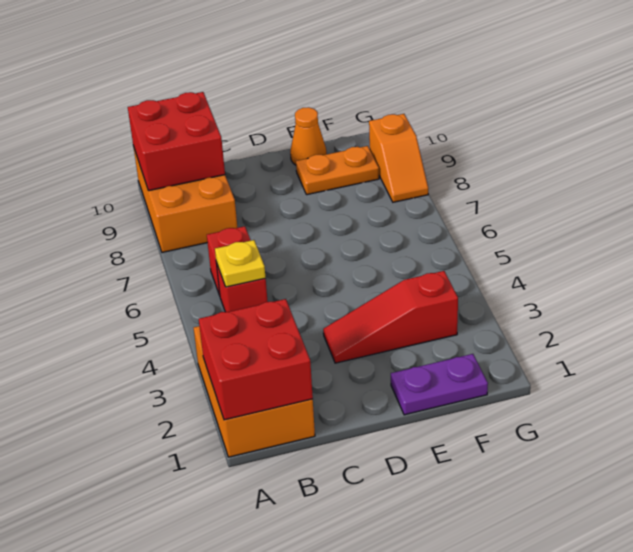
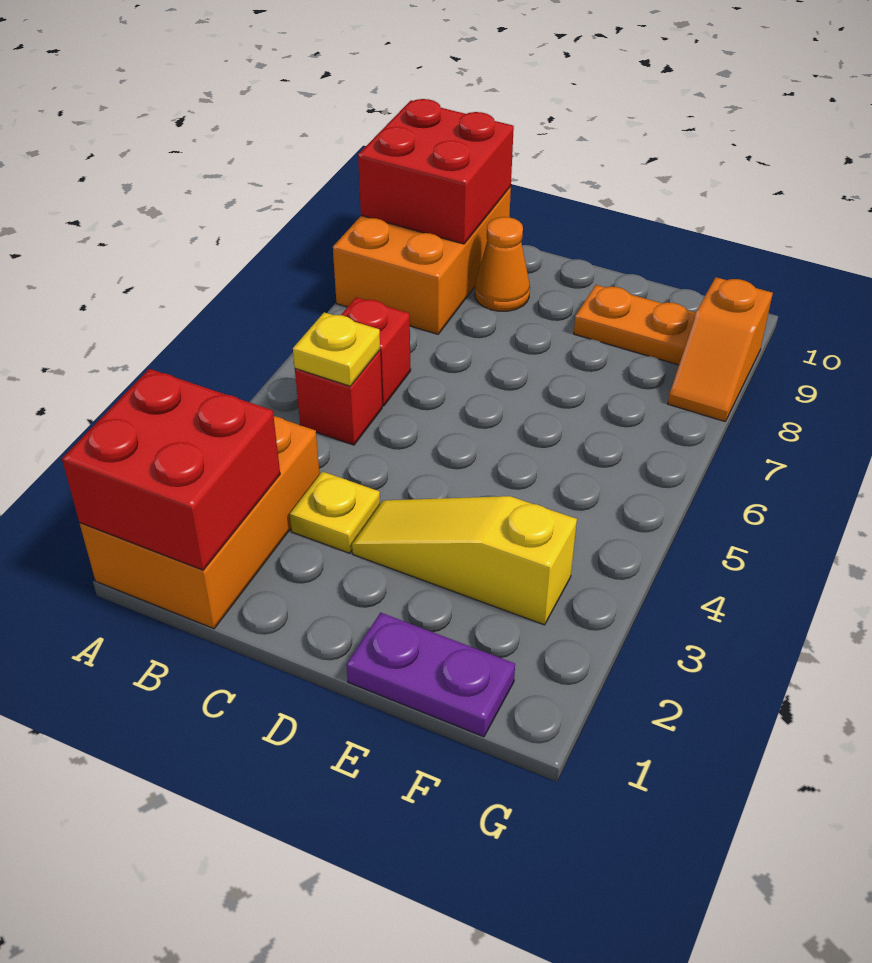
none -> yellow plate C3 level 1
red slope D3:F3 level 1 top F -> yellow slope D3:F3 level 1 top F
orange cone E10 level 1 -> orange cone C9 level 1

